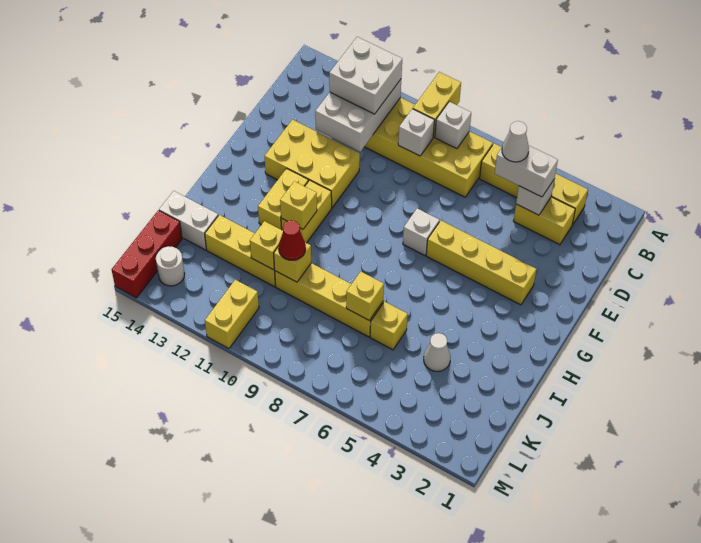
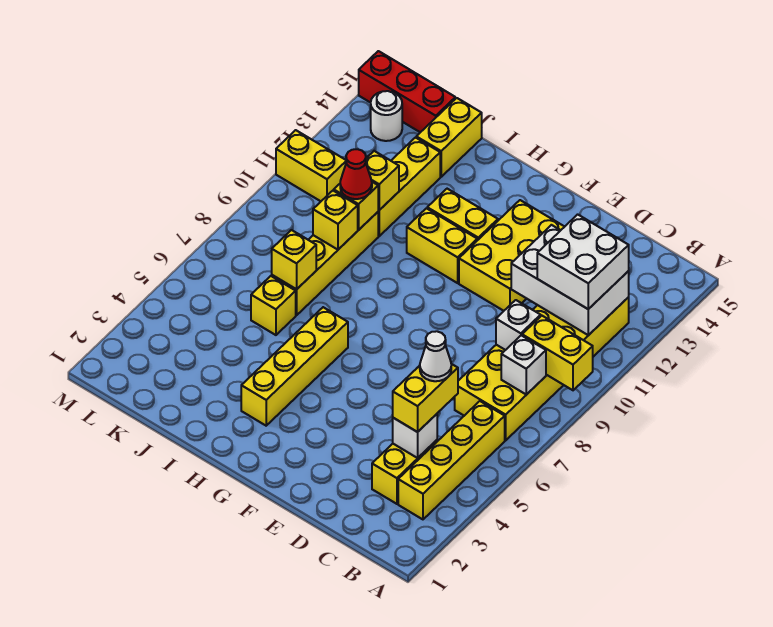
white brick C4:C5 level 3 -> yellow brick C4:C5 level 3
yellow brick F3:F6 level 1 -> yellow brick H3:H6 level 1
white brick F7 level 1 -> none
yellow brick H11 level 2 -> yellow brick J9 level 2
white cone J4 level 1 -> none
white brick J14:J15 level 1 -> yellow brick J14:J15 level 1

